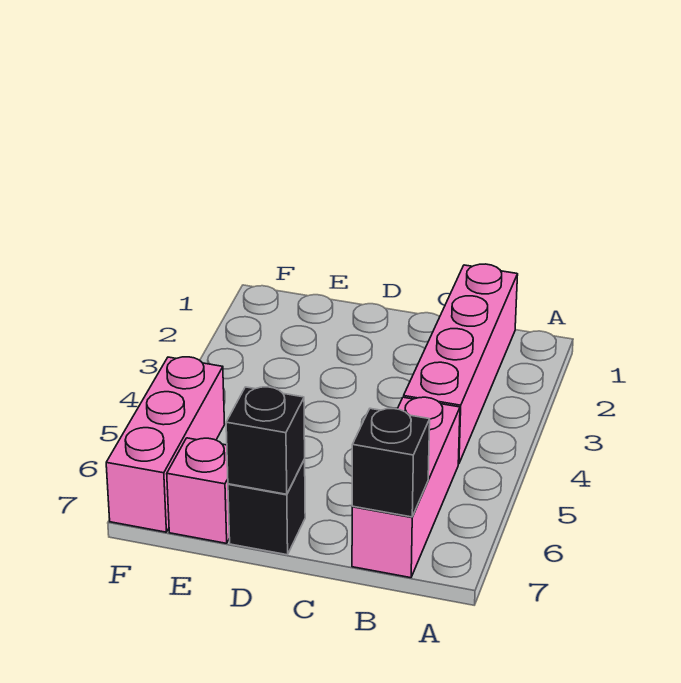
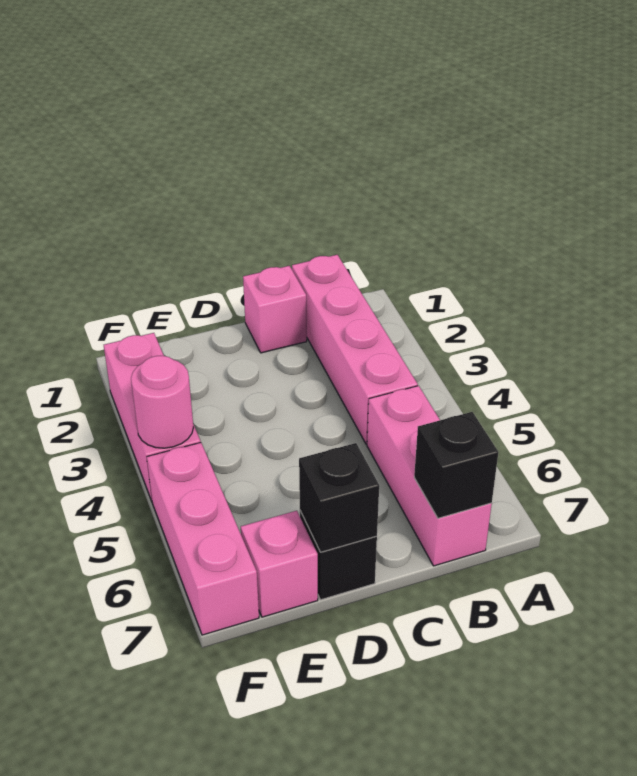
none -> pink brick C1 level 1
none -> pink brick F2:F4 level 1
none -> pink round brick F4 level 2

